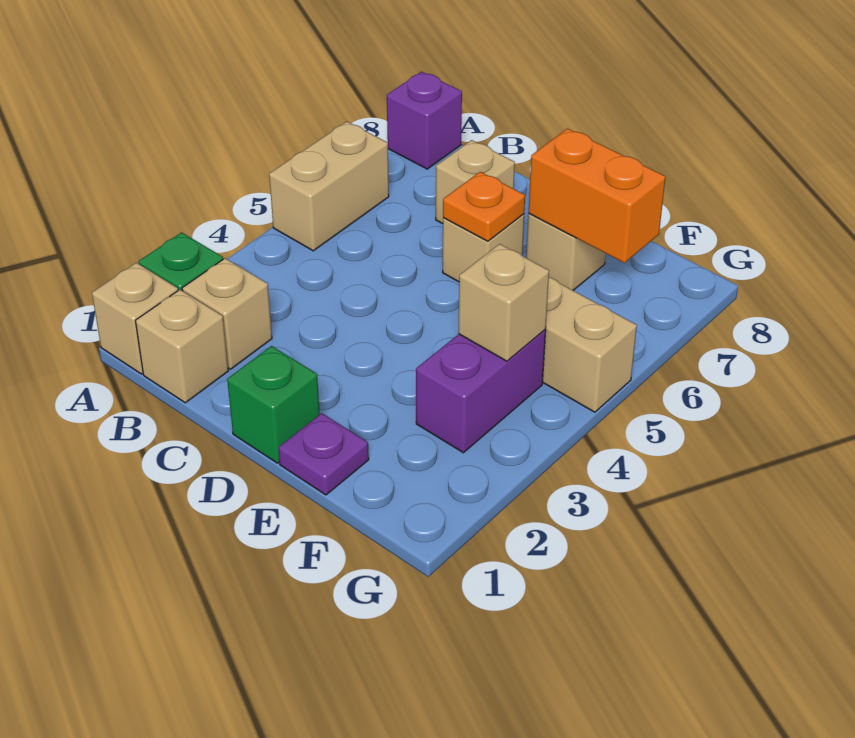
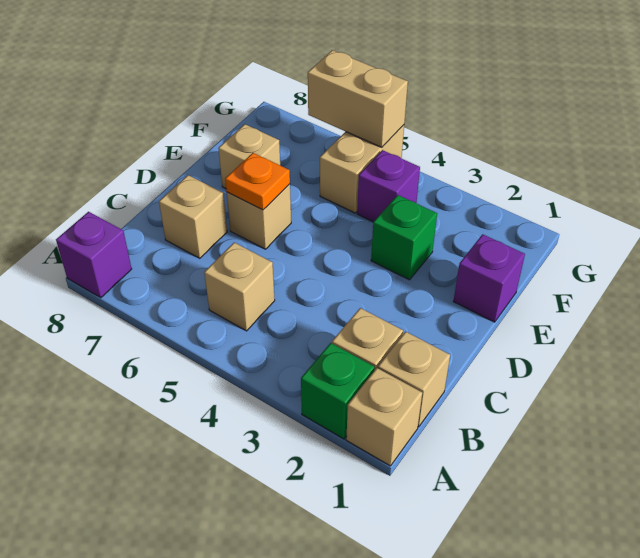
tan brick A5:A6 level 1 -> tan brick G5:G6 level 2
green brick D1 level 1 -> green brick E3 level 1
purple plate E1 level 1 -> purple brick E1 level 1
orange brick E7:F7 level 2 -> none
purple brick F3:F4 level 1 -> purple brick F4 level 1
tan brick F4 level 2 -> tan brick B5 level 1

